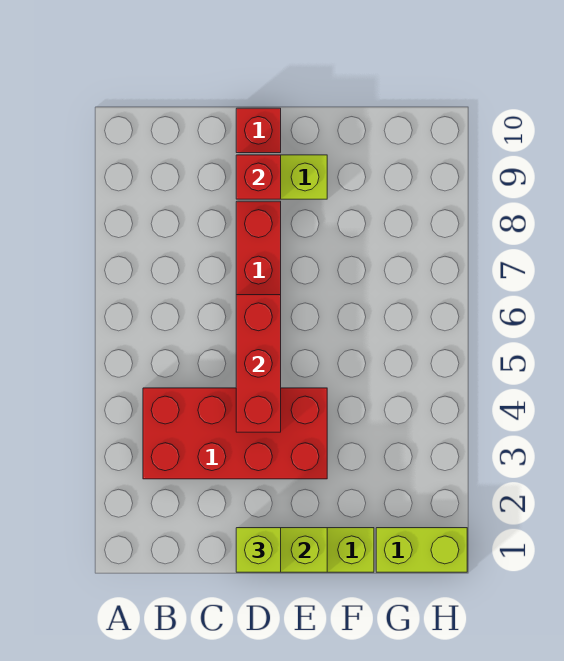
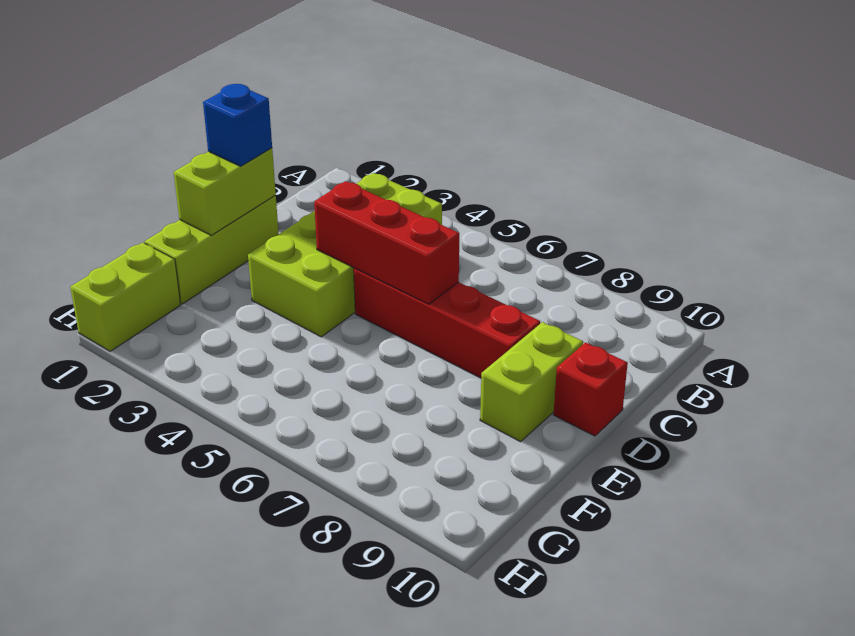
red brick B3:E4 level 1 -> lime brick B3:E4 level 1
lime brick D1 level 3 -> blue brick D1 level 3
red brick D9 level 2 -> none

